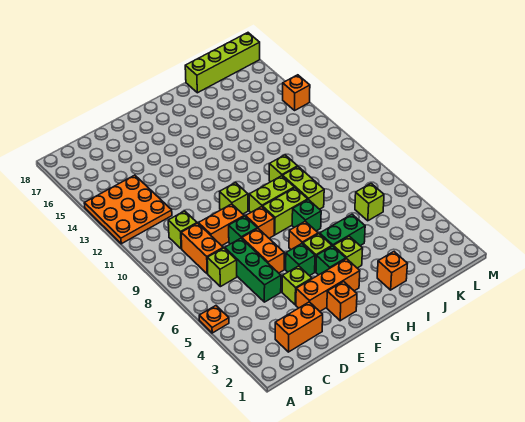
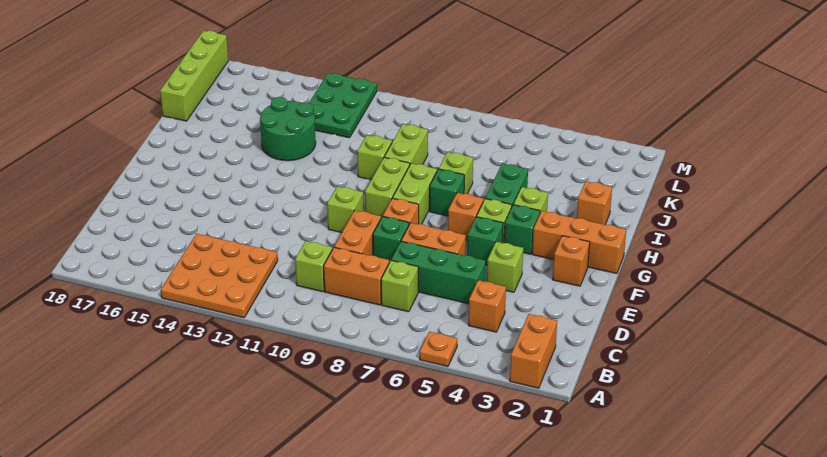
orange brick C2:D2 level 1 -> orange brick A2:B2 level 1
orange brick E3:G3 level 1 -> orange brick G1:G3 level 1
lime brick I8:I9 level 1 -> lime brick I9:J9 level 1
none -> green round brick I13:J14 level 1
lime brick K6 level 1 -> lime brick I7 level 1
none -> green plate K12:M13 level 1
orange brick M14 level 1 -> orange brick C4 level 1

